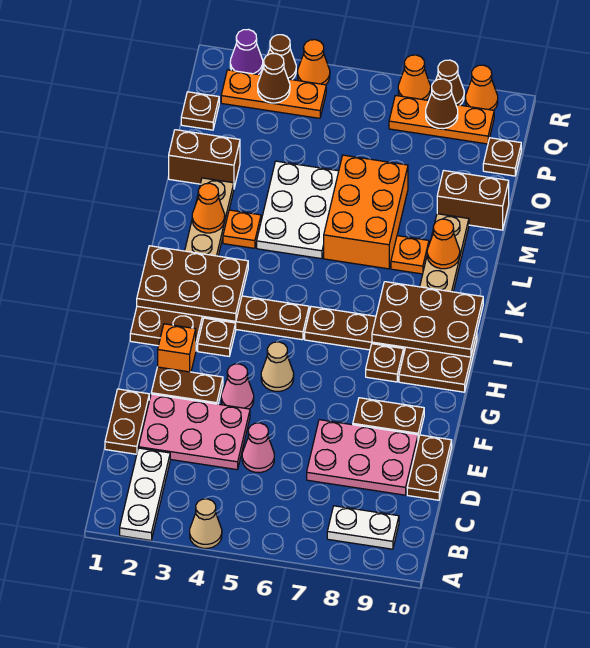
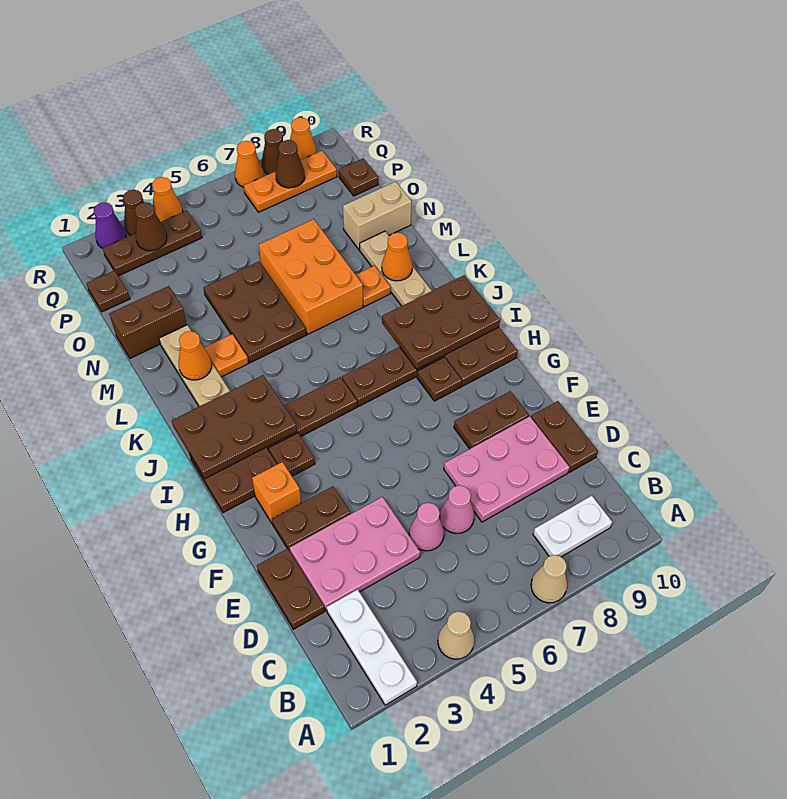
pink cone F4 level 1 -> pink cone D6 level 1
tan cone G5 level 1 -> tan cone A7 level 1
white plate L4:N5 level 1 -> brown plate L4:N5 level 1
brown brick N9:N10 level 1 -> tan brick N9:N10 level 1
orange plate Q2:Q4 level 1 -> brown plate Q2:Q4 level 1

